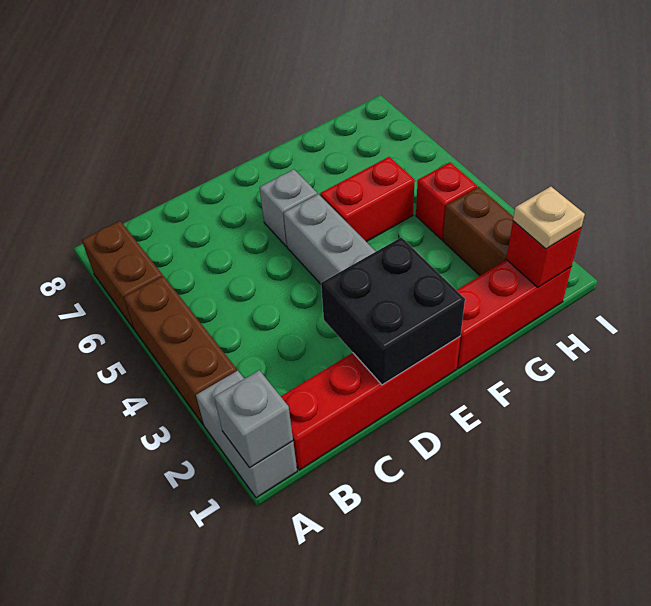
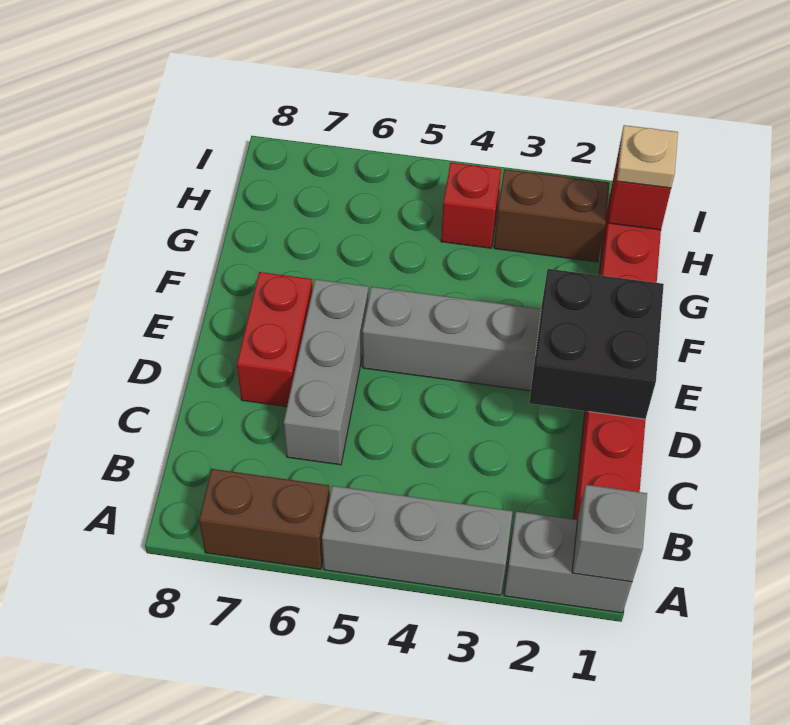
brown brick A3:A5 level 1 -> grey brick A3:A5 level 1
grey brick E6 level 1 -> grey brick C6:E6 level 1
red brick F5:G5 level 1 -> red brick D7:E7 level 1

